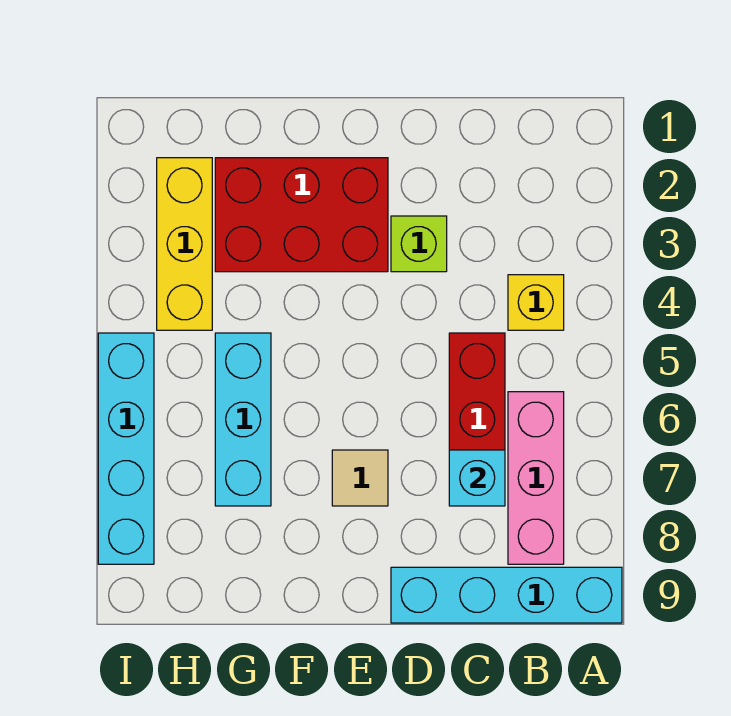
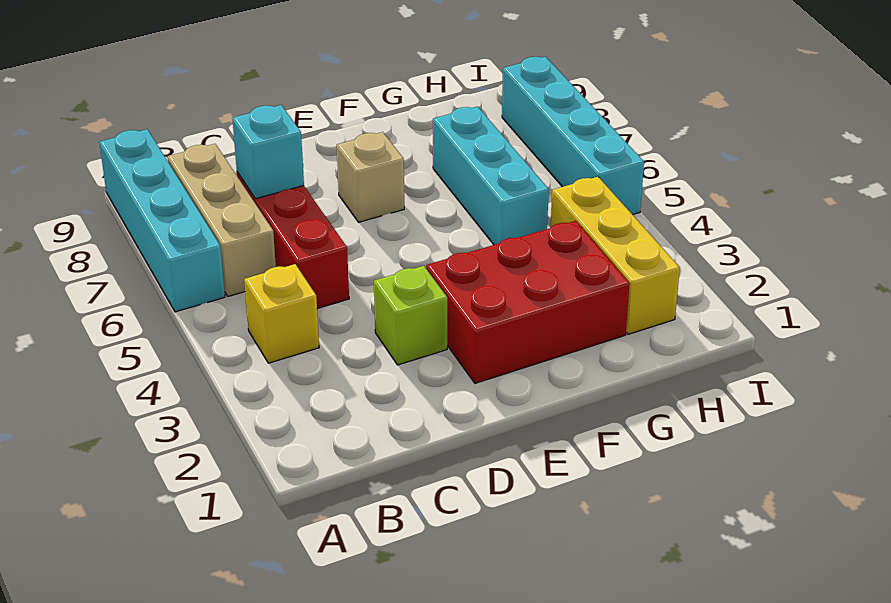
cyan brick A9:D9 level 1 -> cyan brick A6:A9 level 1
pink brick B6:B8 level 1 -> tan brick B6:B8 level 1
tan tile E7 level 1 -> tan brick E7 level 1

